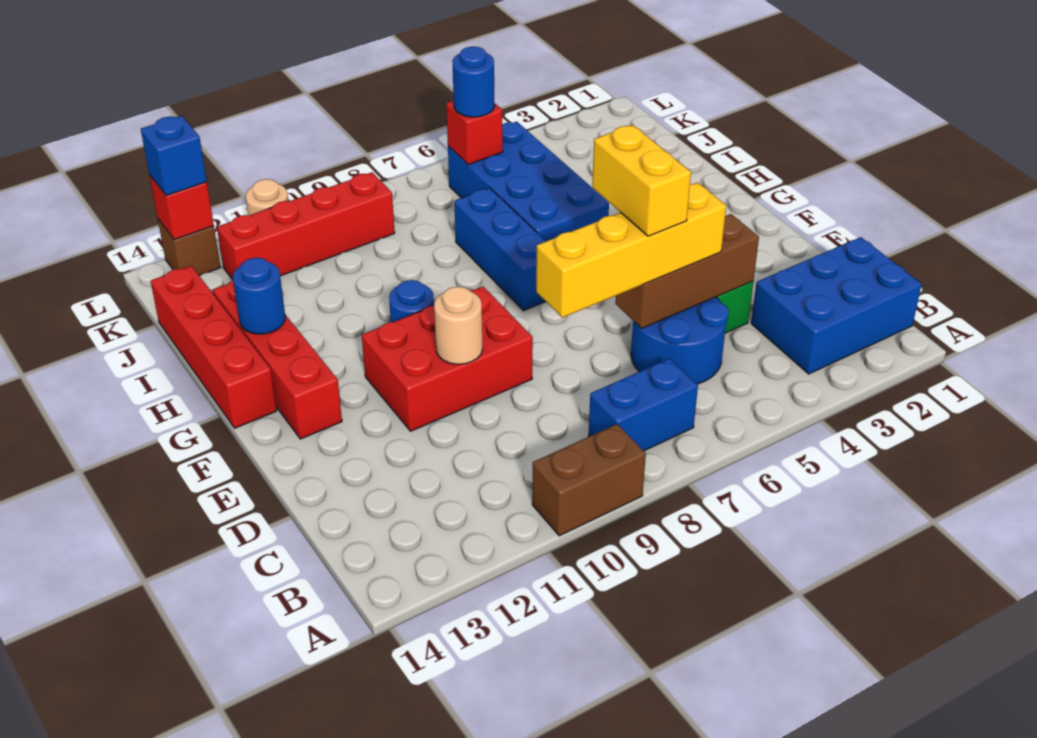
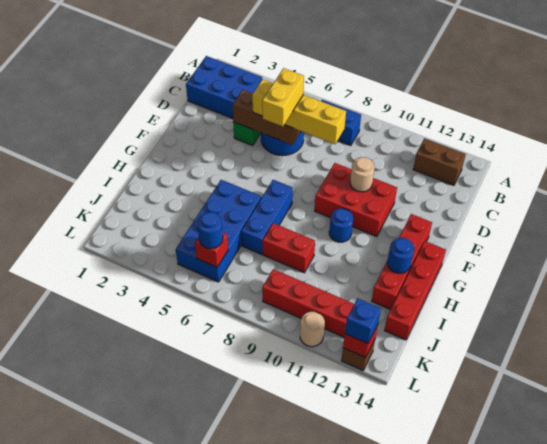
brown brick A9:A10 level 1 -> brown brick B12:B13 level 1
none -> red brick I8:I9 level 1

